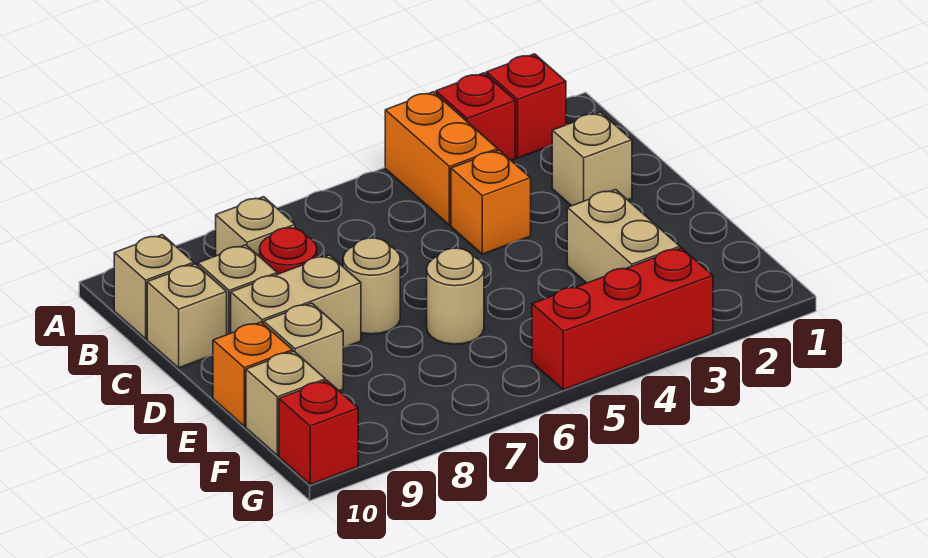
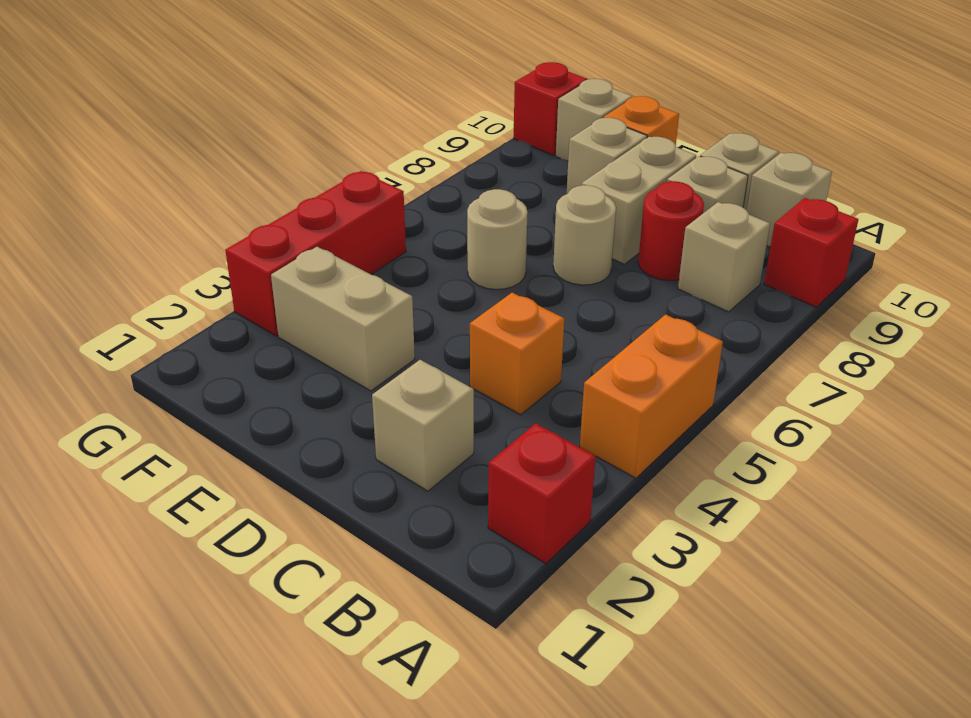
red brick A3 level 1 -> red brick A9 level 1
orange brick A4:B4 level 1 -> orange brick A4:A5 level 1

